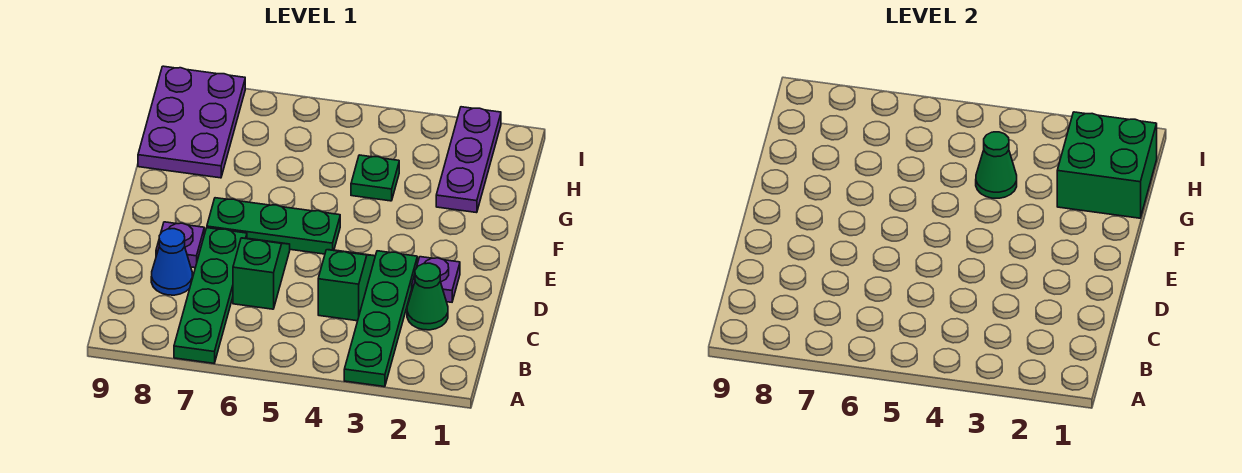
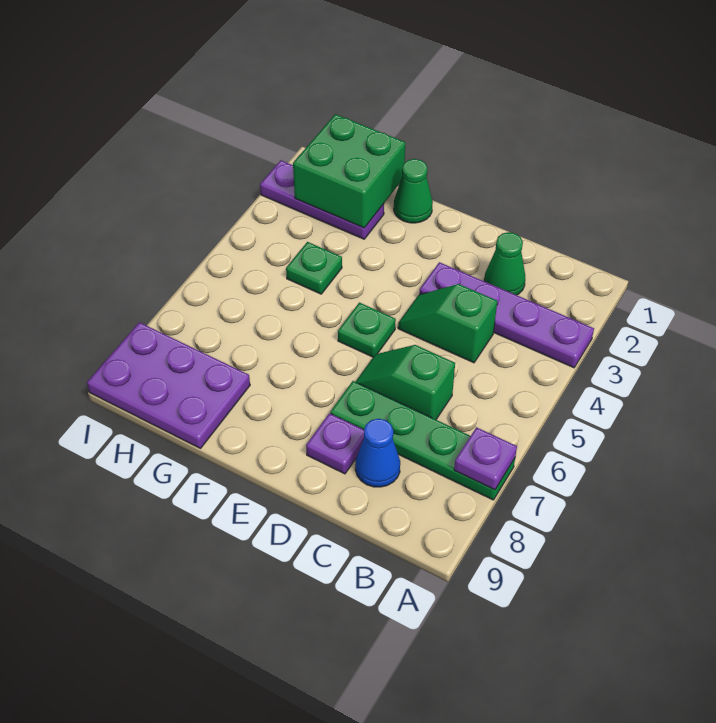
green plate A3:D3 level 1 -> purple plate A3:D3 level 1
purple plate D2 level 1 -> purple plate A7 level 2
green plate E5:E7 level 1 -> green plate E5 level 1
green cone G4 level 2 -> green cone F1 level 1

